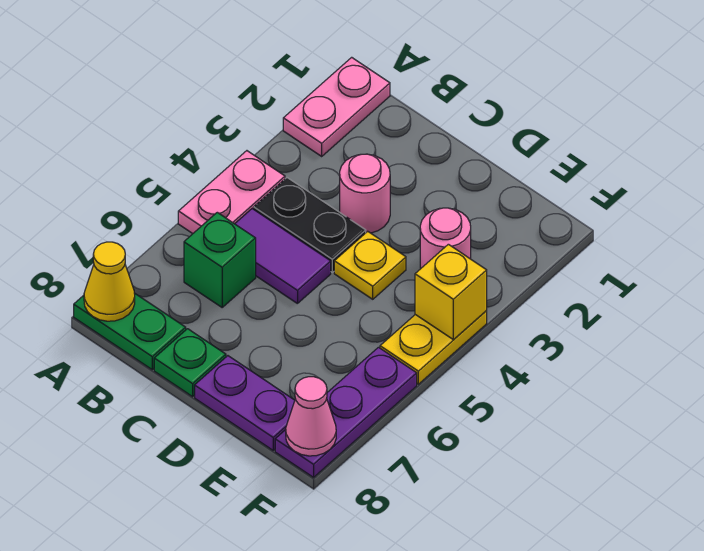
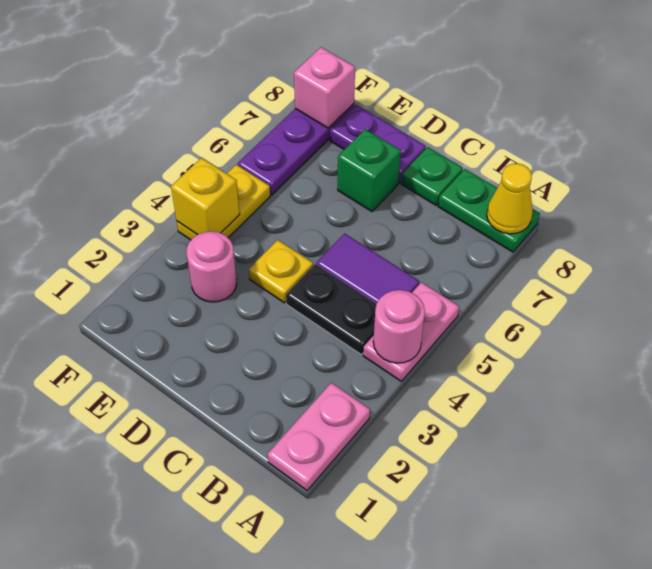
green brick B6 level 1 -> green brick D7 level 1
pink round brick C3 level 1 -> pink round brick A4 level 2
pink cone F8 level 2 -> pink brick F8 level 2

